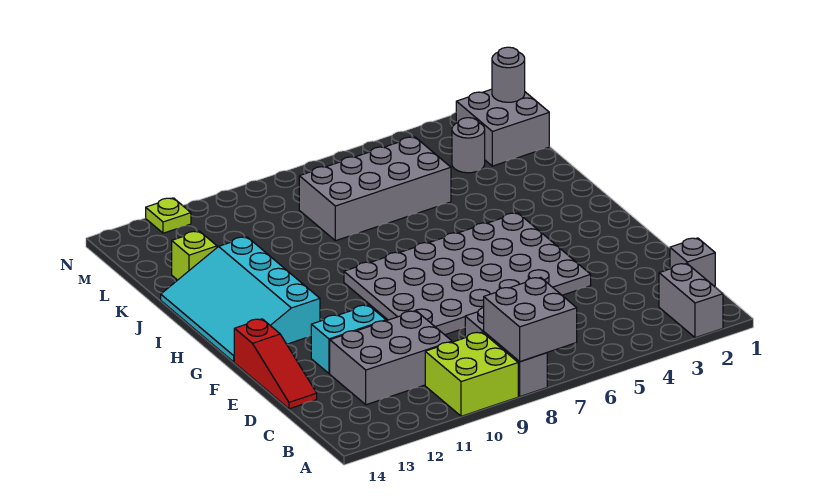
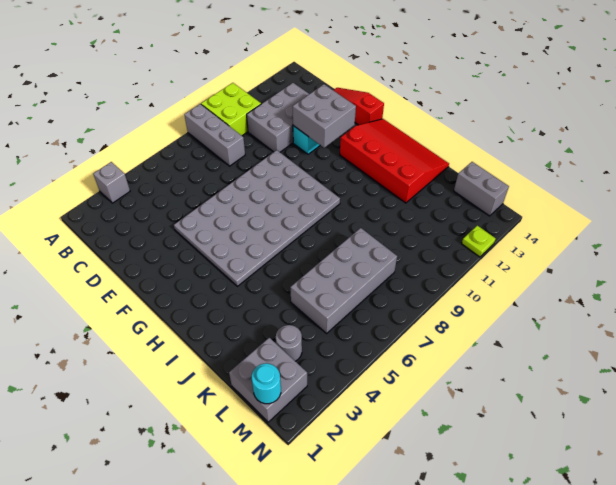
grey brick A2:B2 level 1 -> grey brick L14:M14 level 1
grey brick A7:B8 level 2 -> grey brick E11:F12 level 2
grey brick C1 level 1 -> grey brick A3 level 1
cyan slope G12:J14 level 1 top 12 -> red slope G12:J14 level 1 top 12
lime brick K13 level 1 -> none
grey round brick M1 level 2 -> cyan round brick M1 level 2

